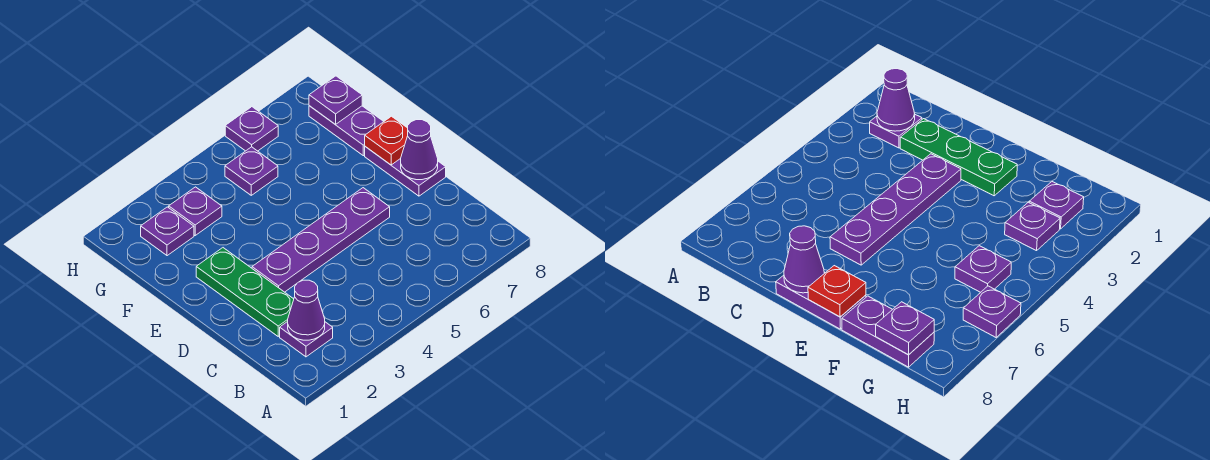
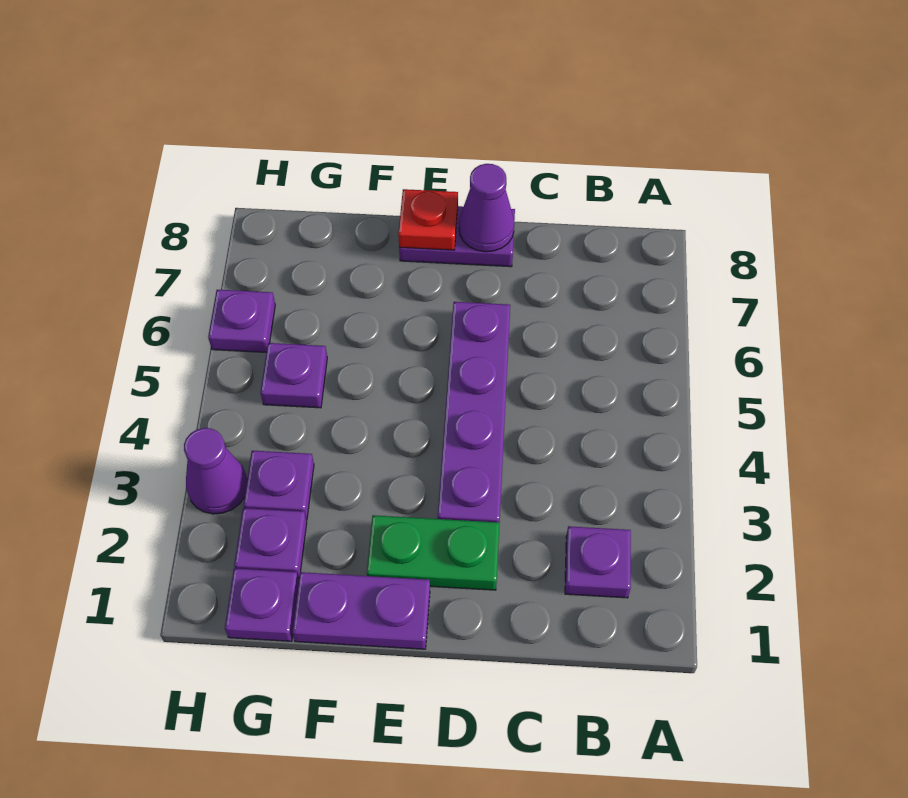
purple cone B2 level 2 -> purple cone H3 level 1
green plate C2:E2 level 1 -> green plate D2:E2 level 1
purple plate F8:G8 level 1 -> purple plate E1:F1 level 1
purple plate G8 level 2 -> purple plate G1 level 1

